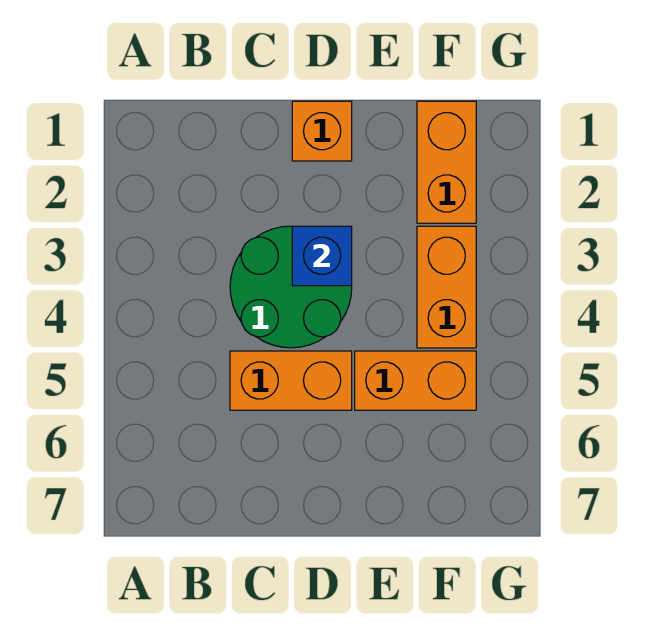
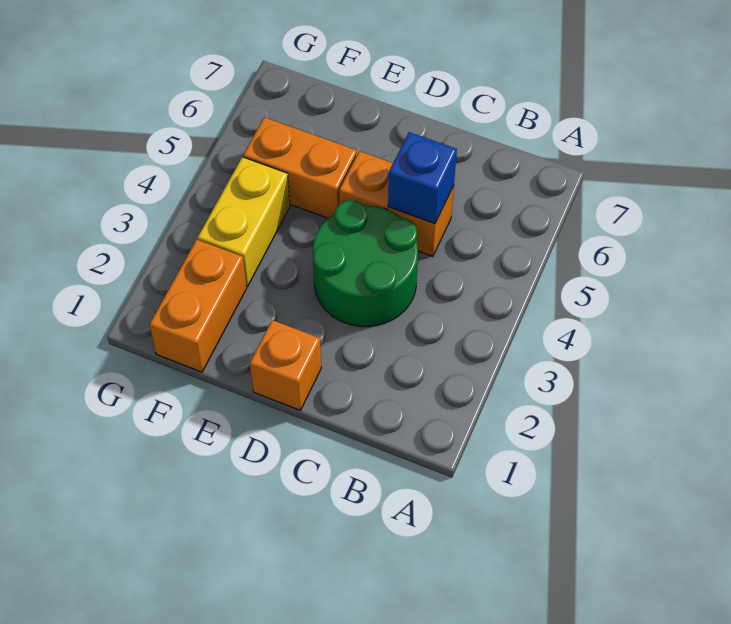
blue brick D3 level 2 -> blue brick C5 level 2
orange brick F3:F4 level 1 -> yellow brick F3:F4 level 1

